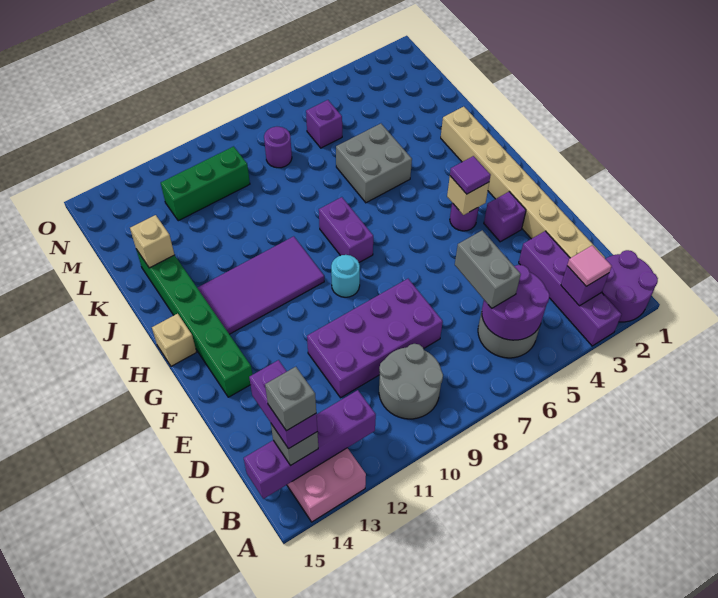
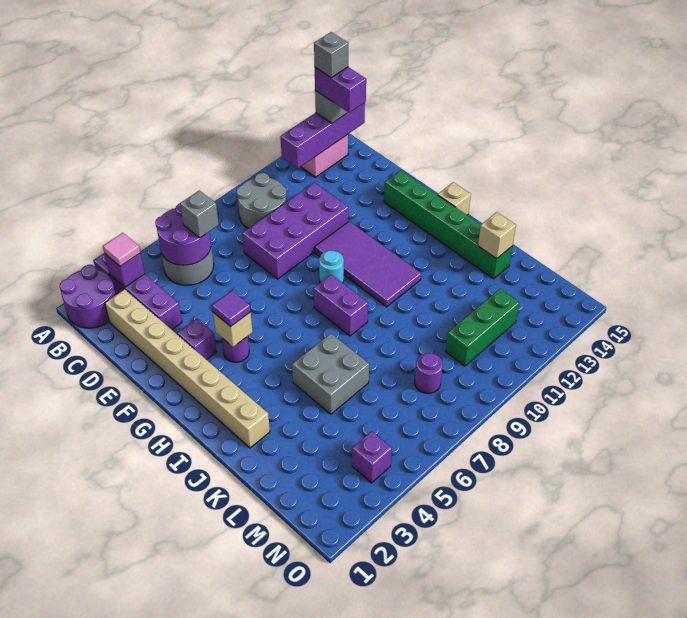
grey brick C6:D6 level 3 -> grey brick C6 level 3
purple tile H10:I13 level 1 -> purple tile F10:I11 level 1
purple brick M6 level 1 -> purple brick N4 level 1

